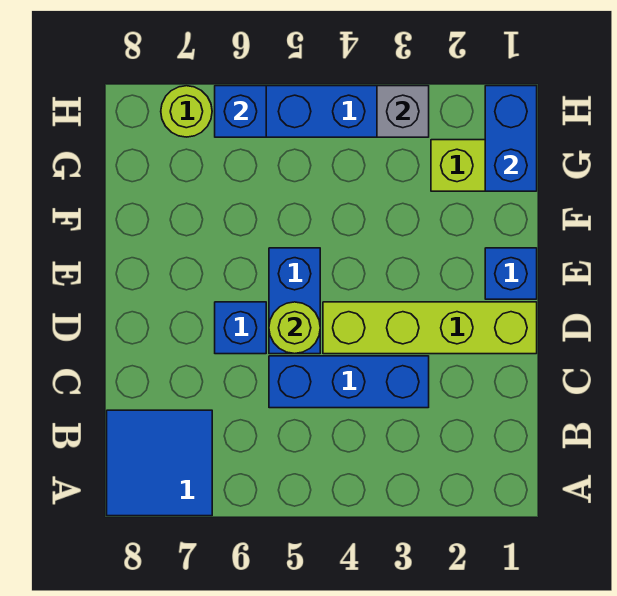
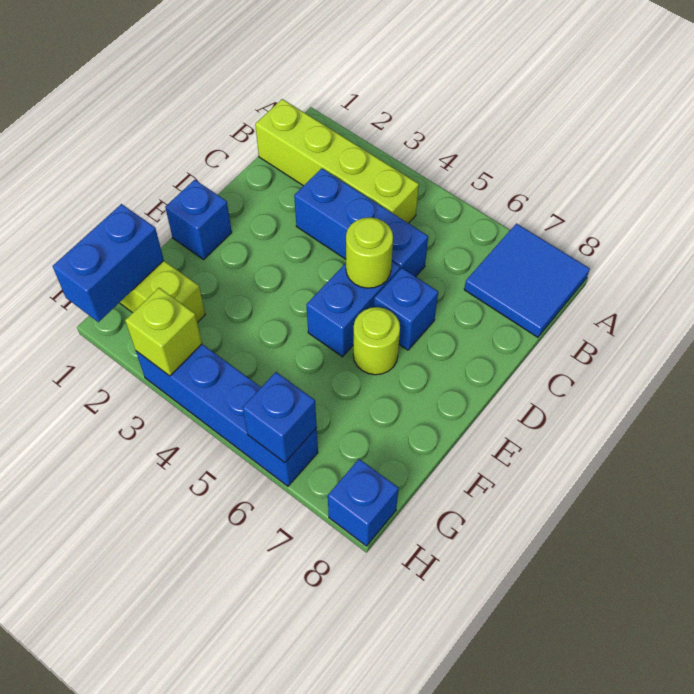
lime brick D1:D4 level 1 -> lime brick B1:B4 level 1
grey brick H3 level 2 -> lime brick H3 level 2
lime round brick H7 level 1 -> lime round brick E6 level 1
none -> blue brick H8 level 1

